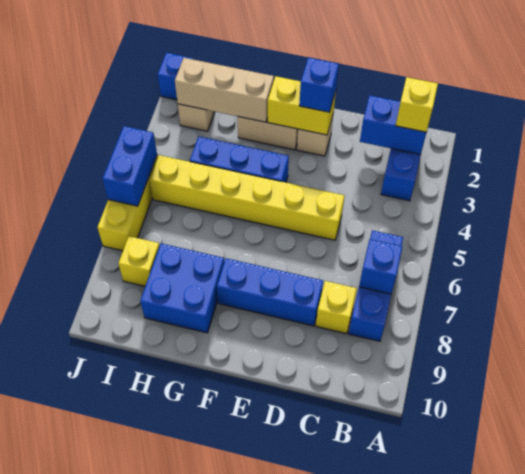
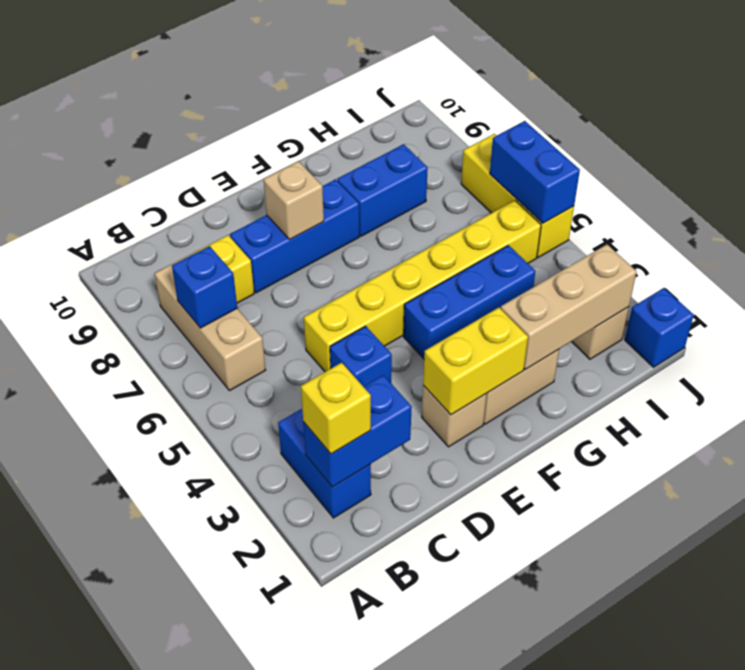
blue brick B6:B8 level 1 -> tan brick B6:B8 level 1
blue brick E2 level 3 -> blue brick D4 level 1
none -> tan brick E8 level 2
blue brick G8:H9 level 1 -> blue brick G8:H8 level 1
yellow brick I8 level 1 -> none

